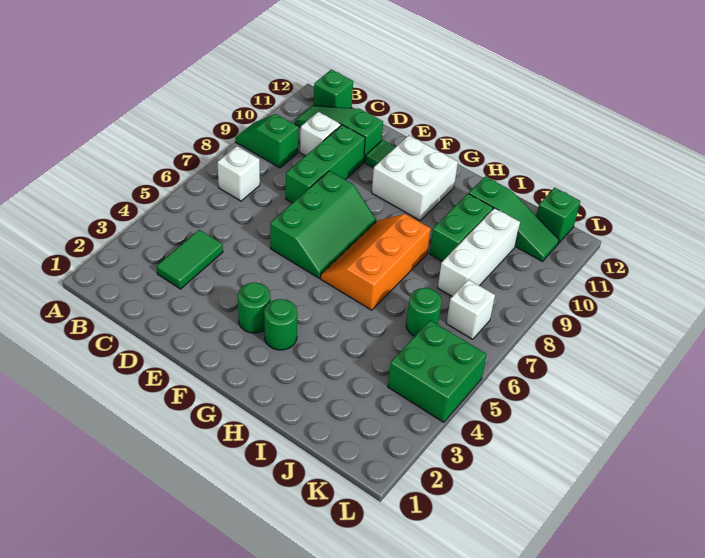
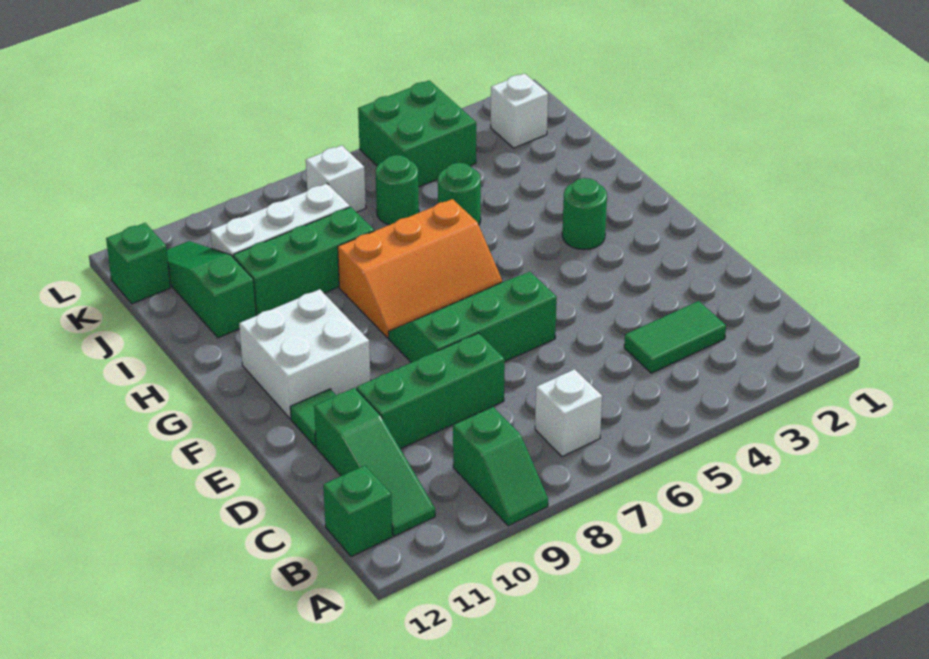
white brick C10 level 1 -> white brick K2 level 1
green round brick F3 level 1 -> green round brick I5 level 1
green brick I9:I10 level 1 -> green brick I8:I10 level 1

